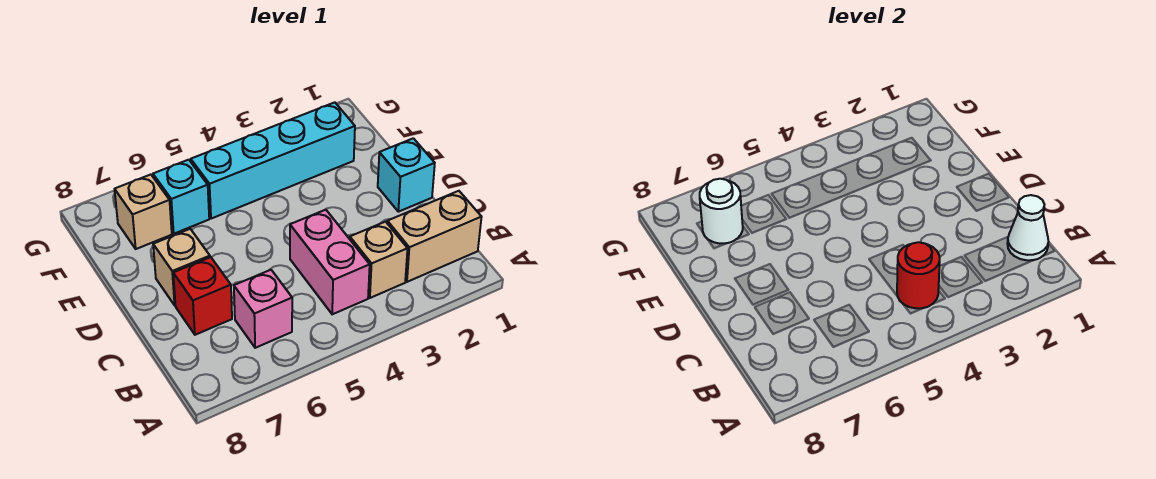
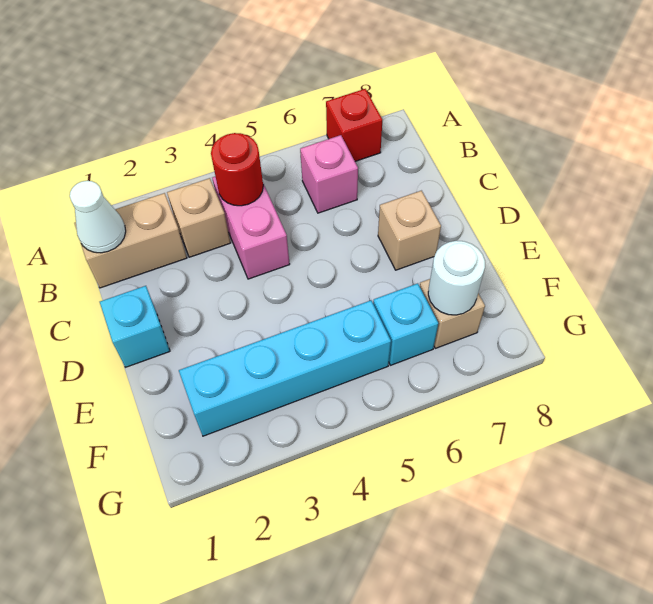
red brick C7 level 1 -> red brick A7 level 1

